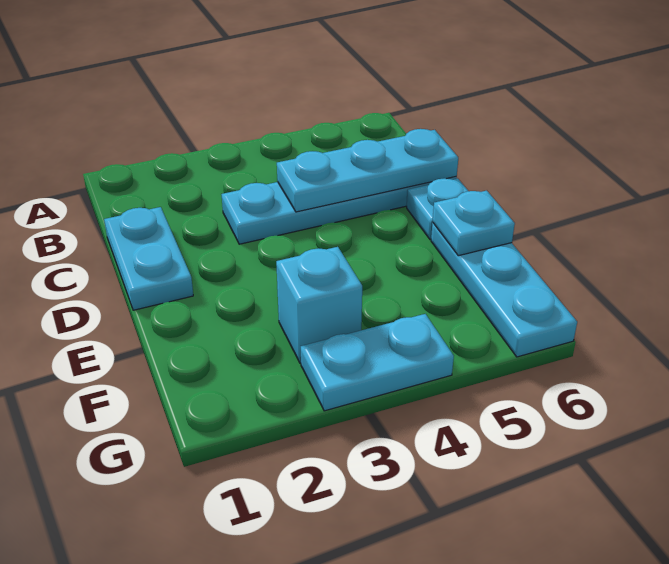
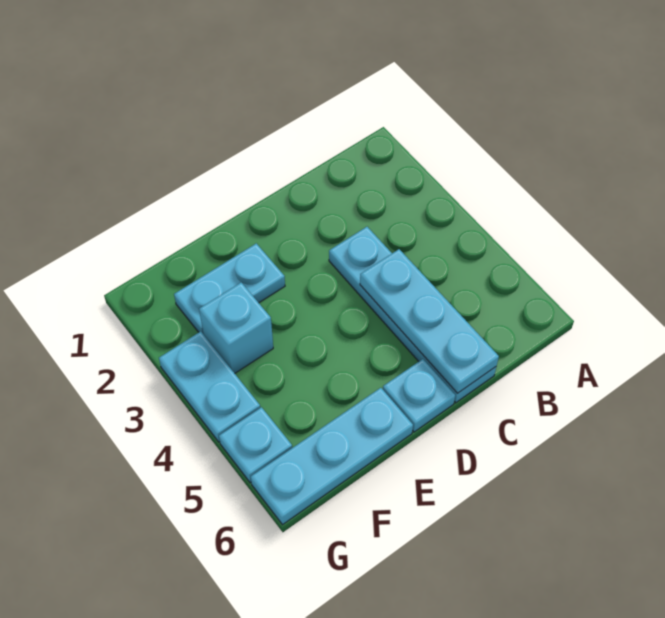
cyan plate C1:D1 level 1 -> cyan plate E2:F2 level 1
cyan plate E6 level 2 -> cyan plate G5 level 1

